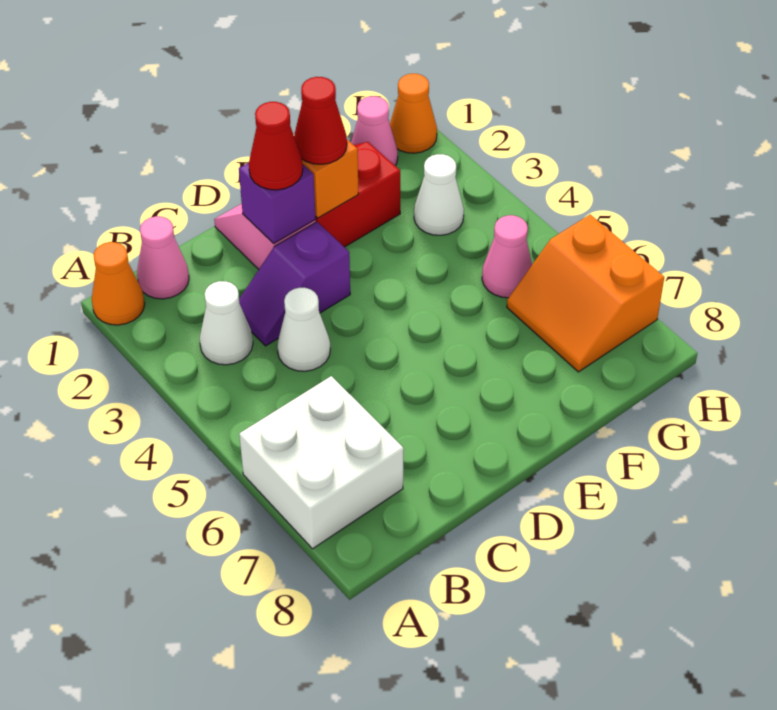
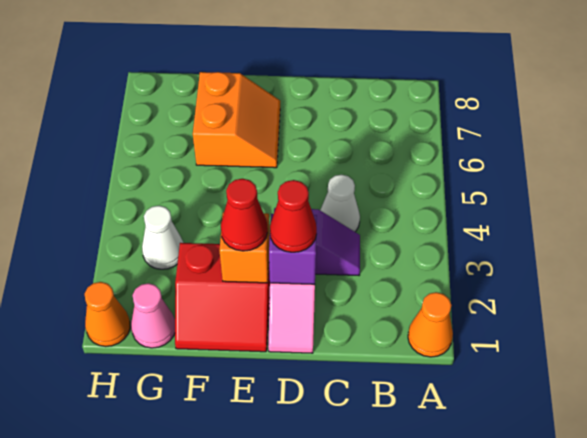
white brick A6:B7 level 1 -> none
pink cone B1 level 1 -> none
white cone B3 level 1 -> none
pink cone G5 level 1 -> none
orange slope G6:H7 level 1 top H -> orange slope E6:F7 level 1 top F

